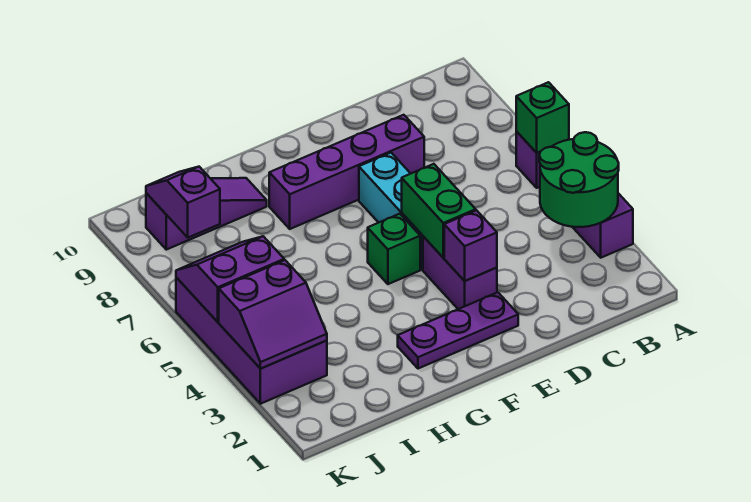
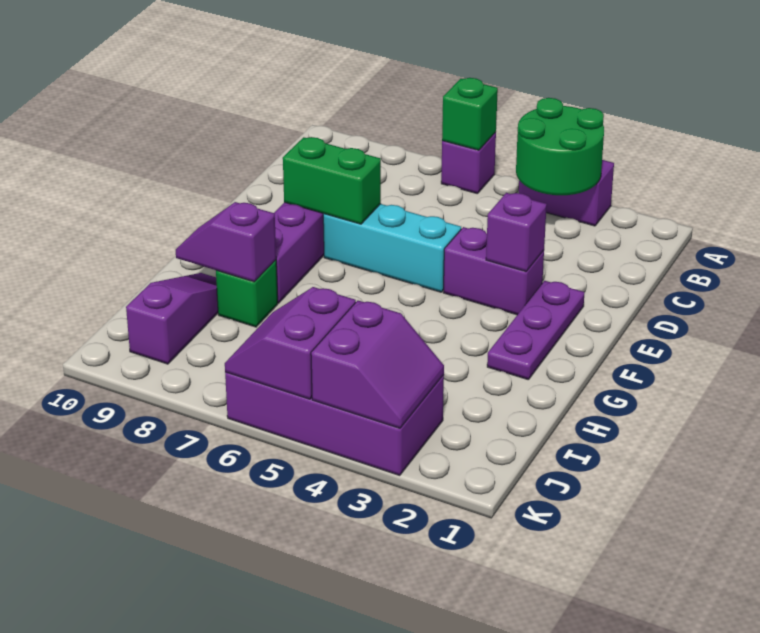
green brick E4:E5 level 2 -> green brick E7:E8 level 2
green brick F5 level 1 -> green brick H8 level 1
purple slope J8:J9 level 2 top 8 -> purple slope H8:H9 level 2 top 8

